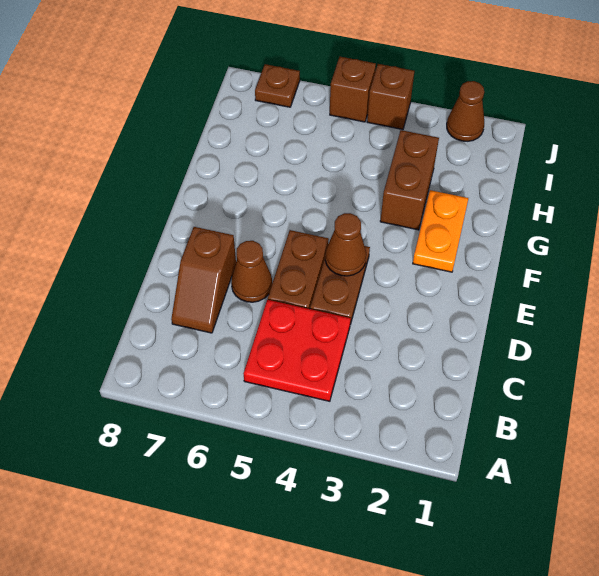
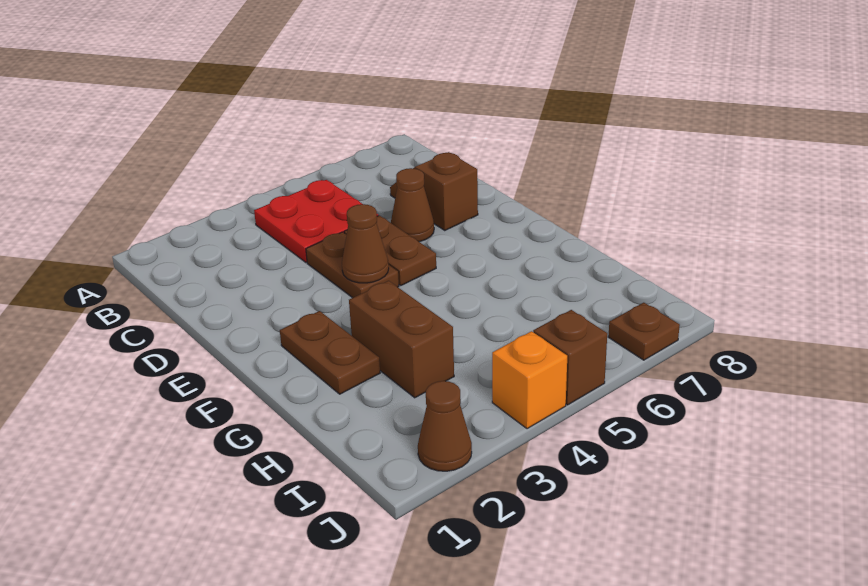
orange plate F2:G2 level 1 -> brown plate F2:G2 level 1
brown brick J4 level 1 -> orange brick J4 level 1

